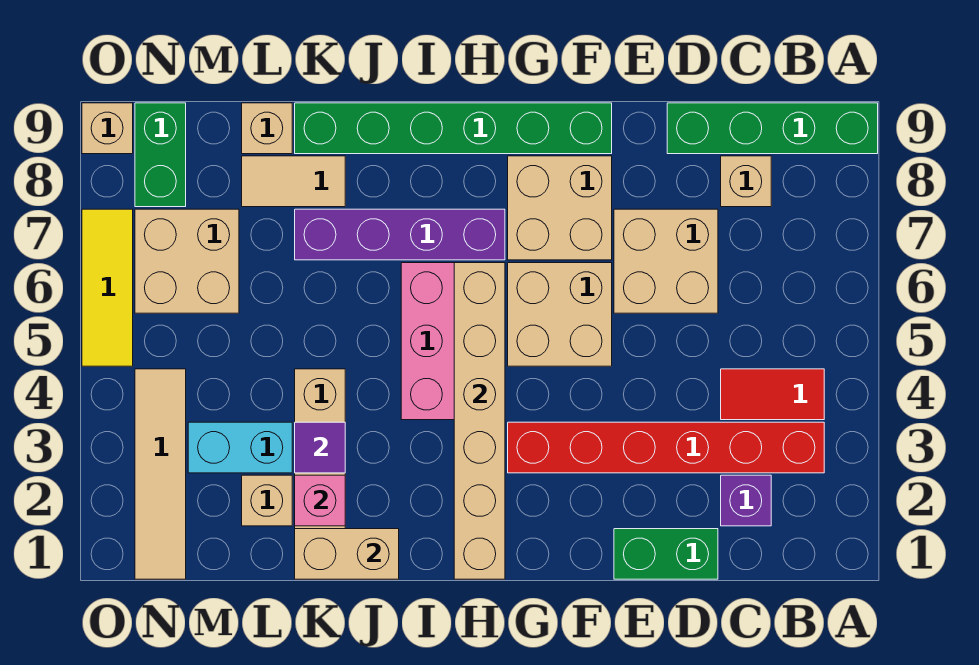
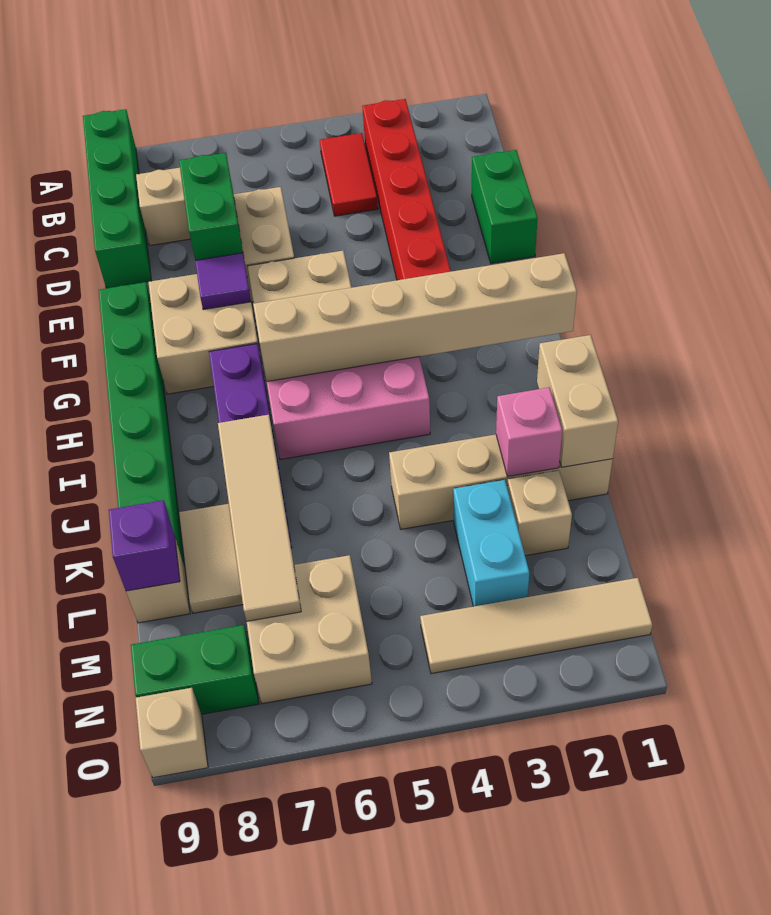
purple brick C2 level 1 -> purple brick L9 level 2
none -> green brick D7:E7 level 2
none -> tan tile J7:M7 level 2
purple tile K3 level 2 -> purple tile F7 level 2
yellow tile O5:O7 level 1 -> none

